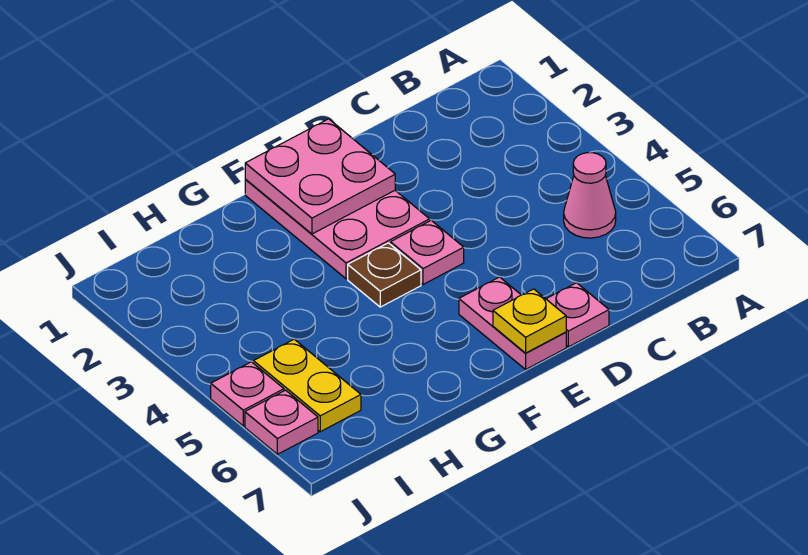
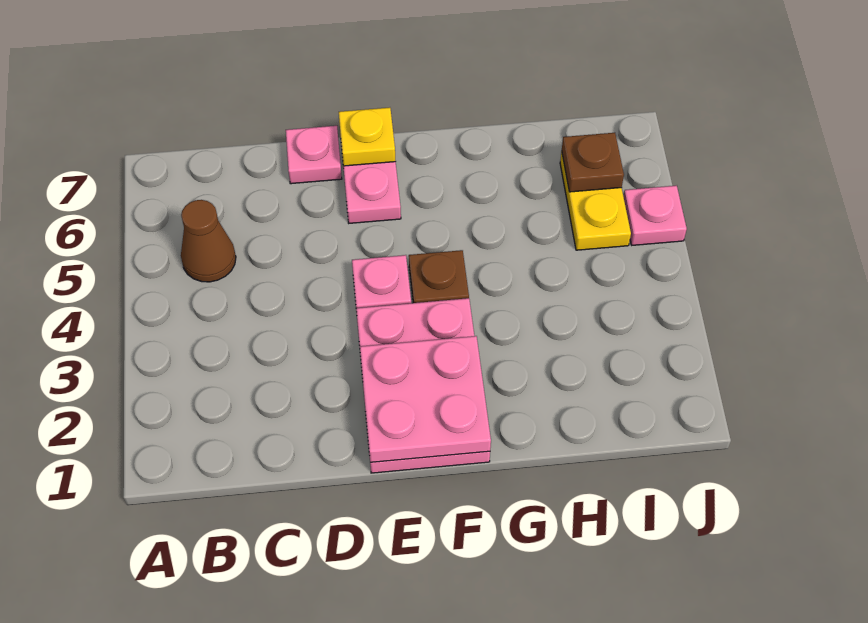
pink cone B5 level 1 -> brown cone B5 level 1
none -> brown plate I6 level 2
pink plate J6 level 1 -> none

